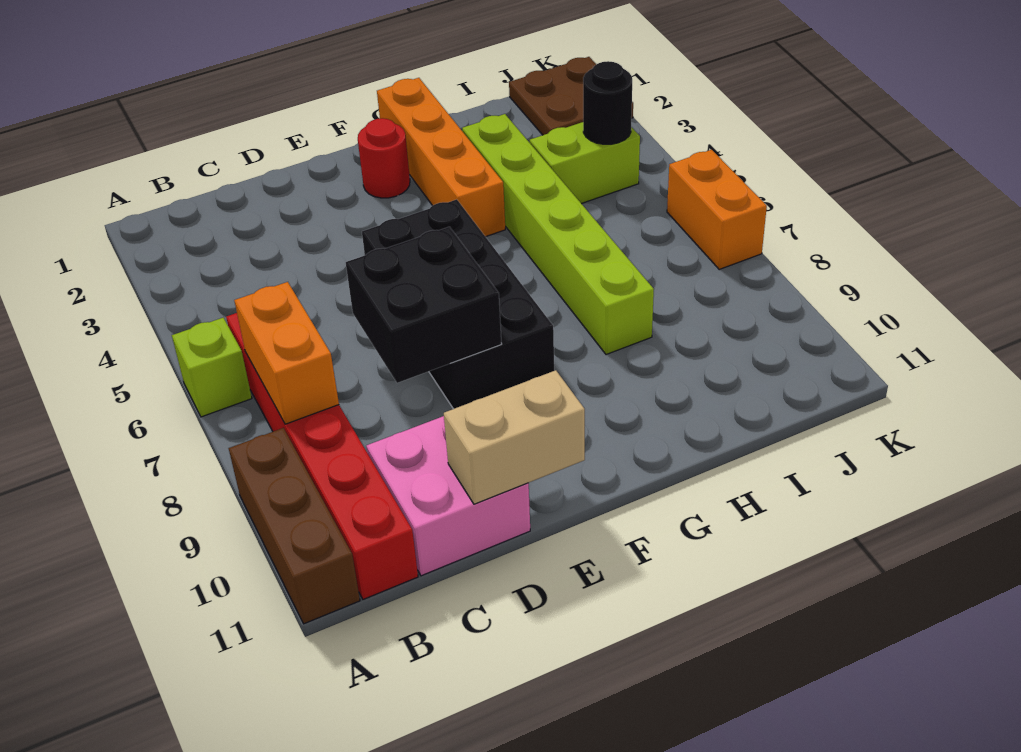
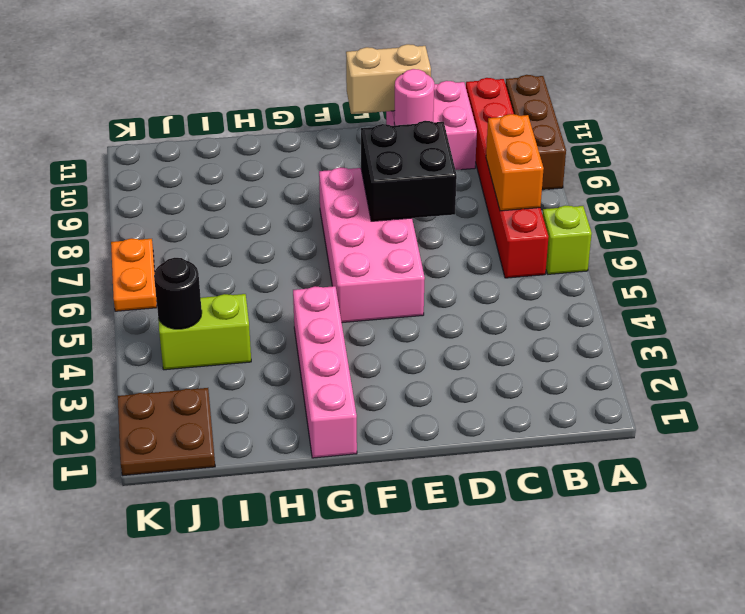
none -> pink round brick D10 level 2
black brick E5:F8 level 1 -> pink brick E5:F8 level 1
red round brick F2 level 1 -> none
orange brick G1:G4 level 1 -> pink brick G1:G4 level 1
lime brick H3:H8 level 1 -> none
orange brick K6:K7 level 1 -> orange plate K6:K7 level 1

